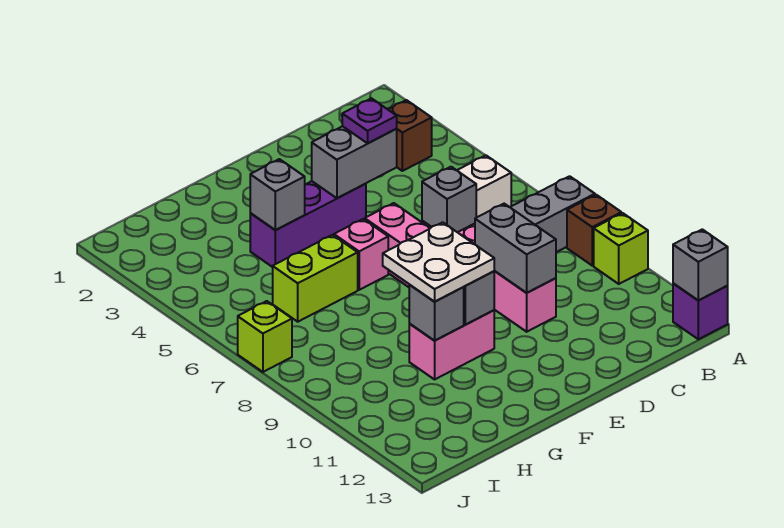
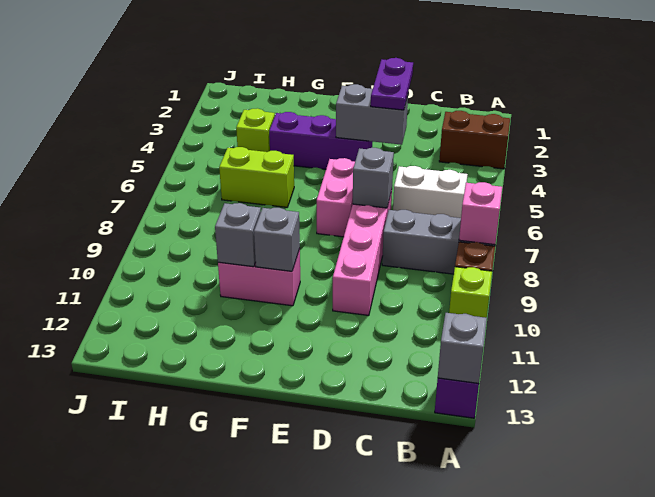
brown brick B3 level 1 -> brown brick A3:B3 level 1
purple plate D4 level 3 -> purple plate D3:D4 level 3
grey brick D9:D10 level 2 -> none
pink brick F6 level 1 -> pink brick A8 level 2
white plate F9:G10 level 3 -> none
grey brick G4 level 2 -> none
lime brick J7 level 1 -> lime brick H4 level 1

